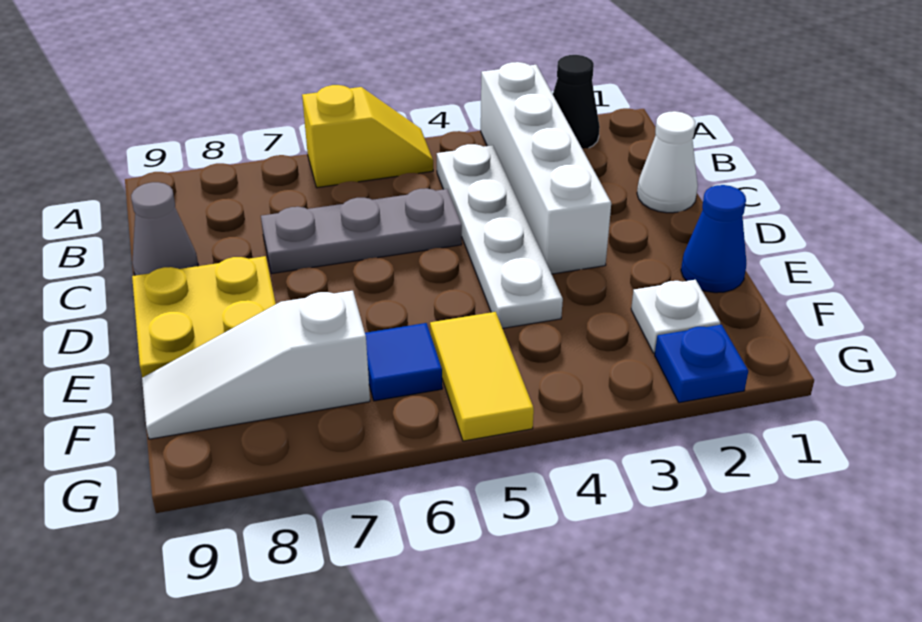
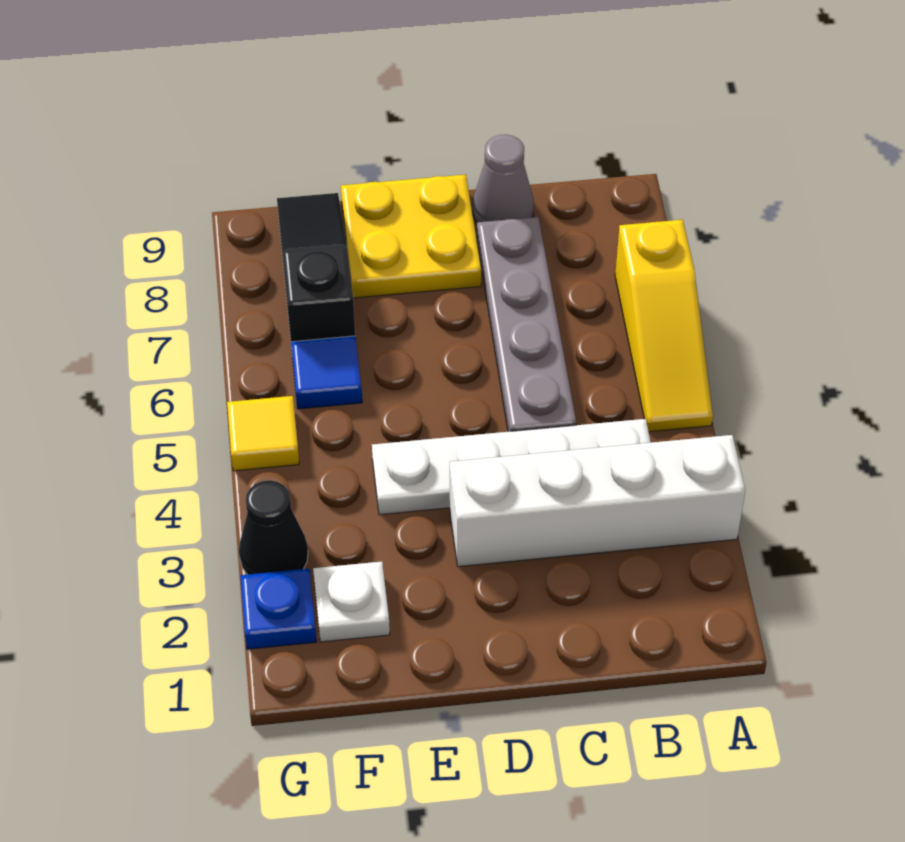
black cone A2 level 1 -> black cone G3 level 1
yellow slope A5:A6 level 1 top 6 -> yellow slope A5:A7 level 1 top 7
white cone C1 level 1 -> none
grey plate C5:C7 level 1 -> grey plate C5:C8 level 1
blue cone E1 level 1 -> none
yellow tile F5:G5 level 1 -> yellow tile G5 level 1
white slope F7:F9 level 1 top 7 -> black slope F7:F9 level 1 top 7

